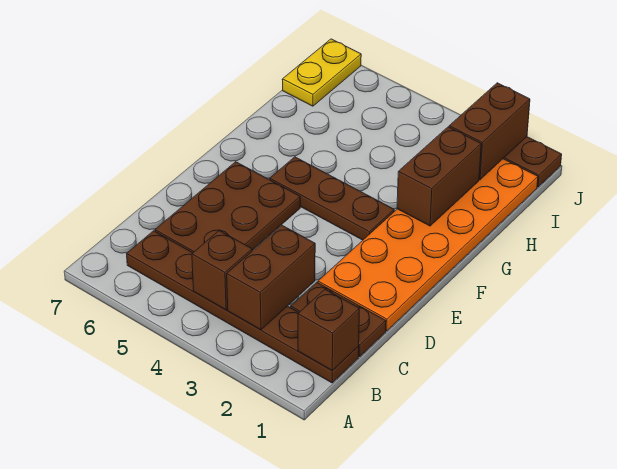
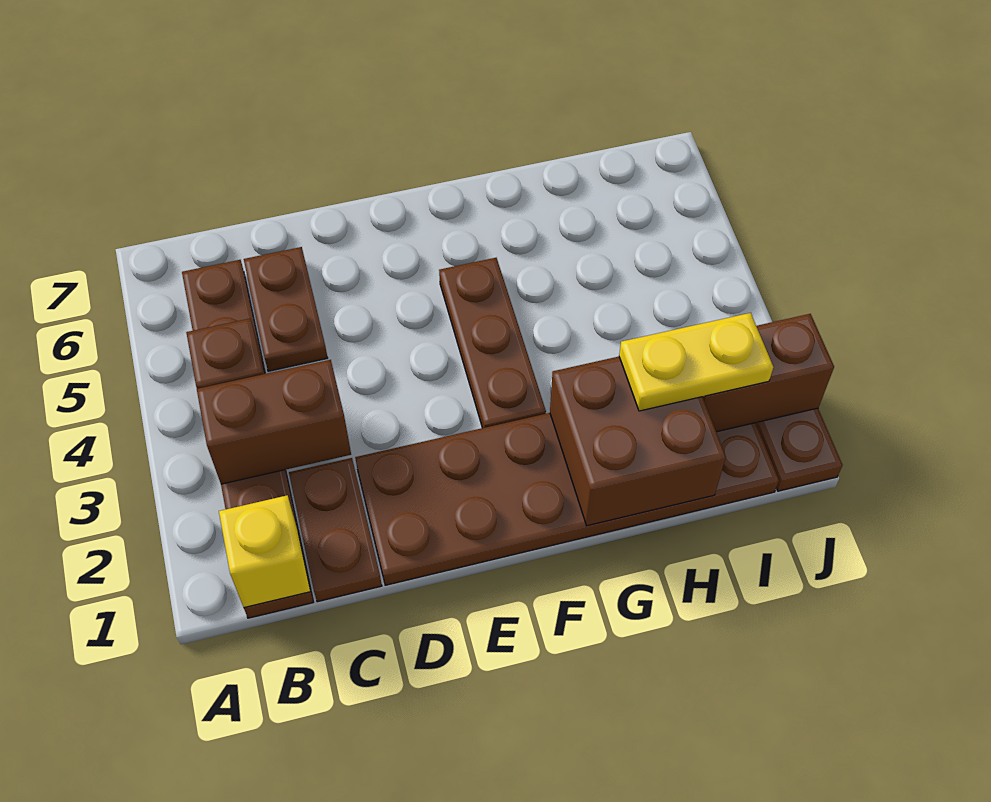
brown brick B1 level 2 -> yellow brick B1 level 2
brown plate C5:E6 level 1 -> brown plate C5:C6 level 1
orange plate D1:I2 level 1 -> brown plate D1:I2 level 1
brown brick G2:H2 level 2 -> brown brick G1:H2 level 2
yellow plate I7:J7 level 1 -> yellow plate H2:I2 level 3

